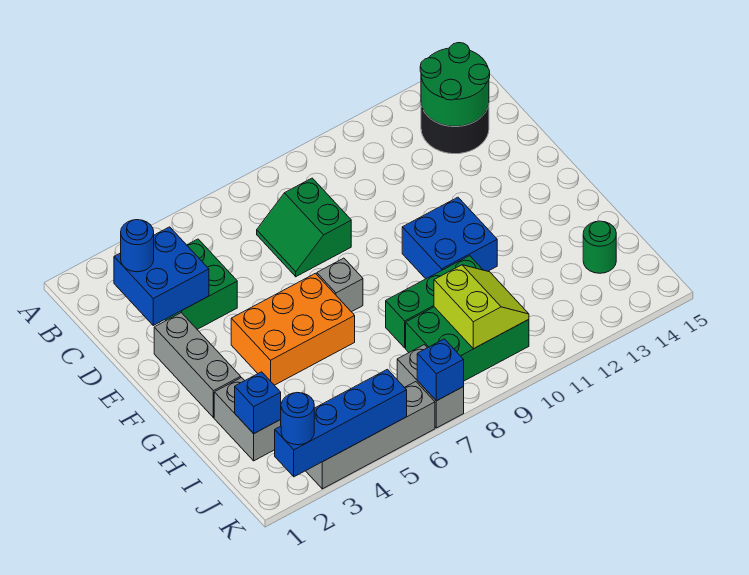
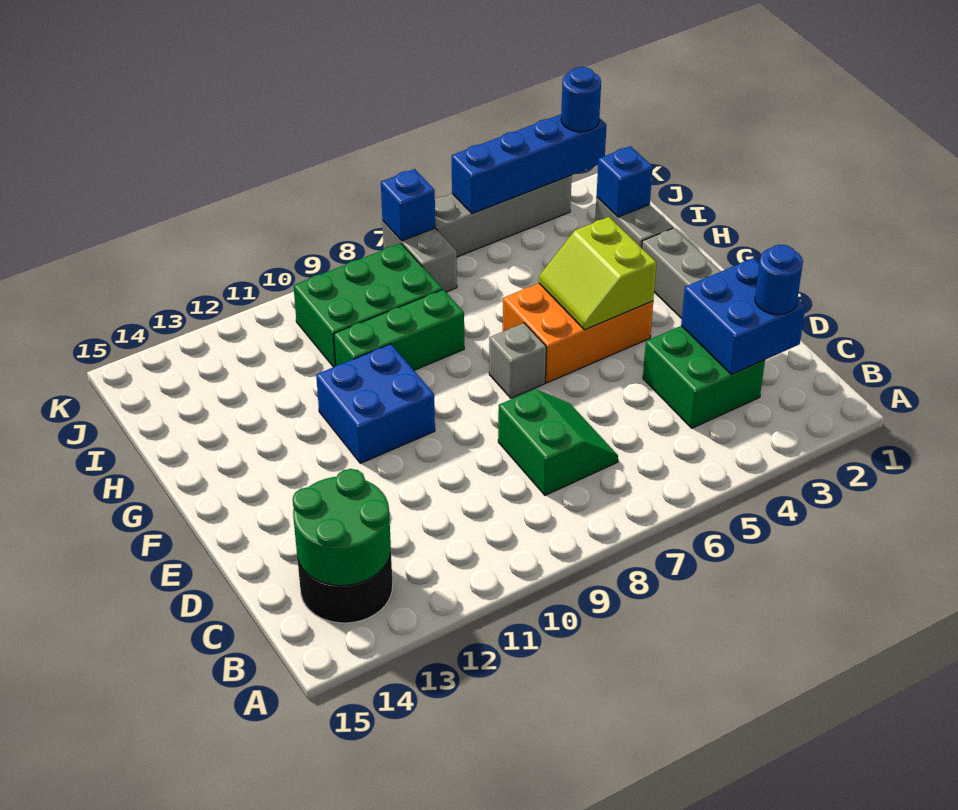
lime slope I9:J10 level 2 top 9 -> lime slope F4:G5 level 2 top 4
green round brick I14 level 1 -> none

